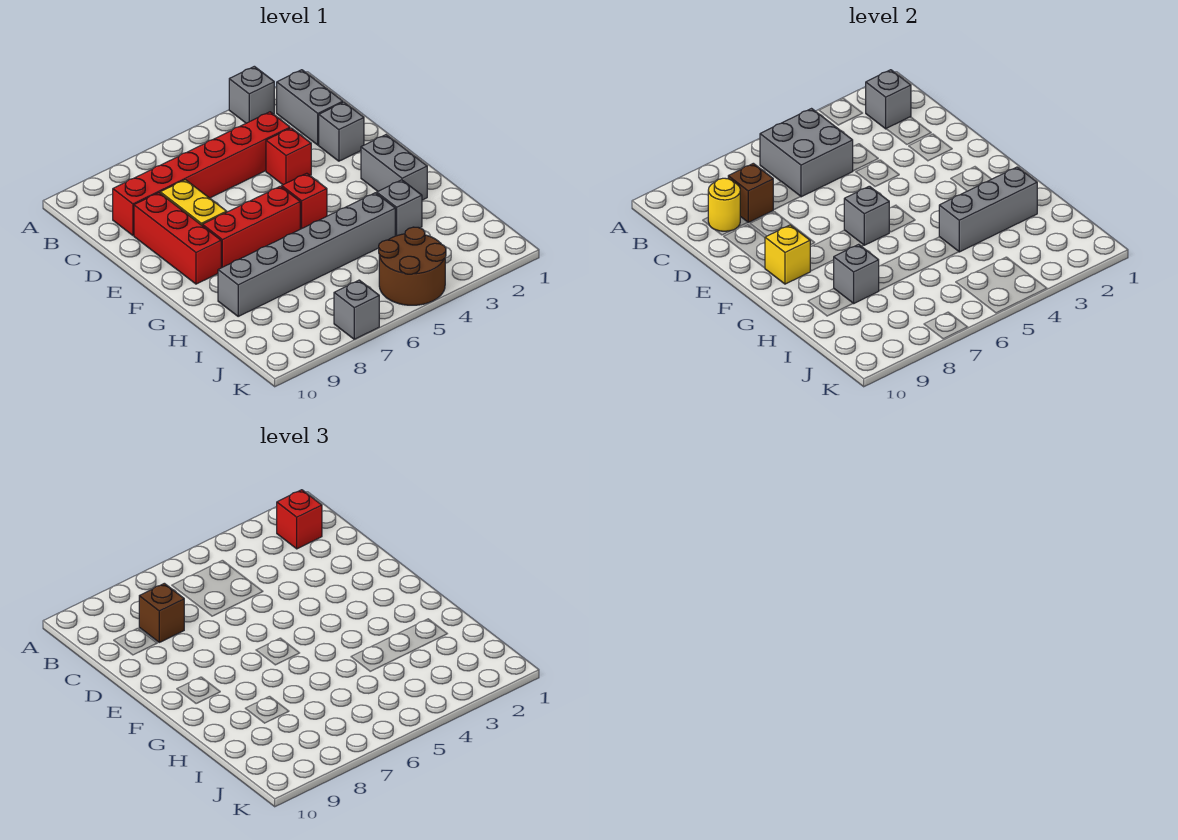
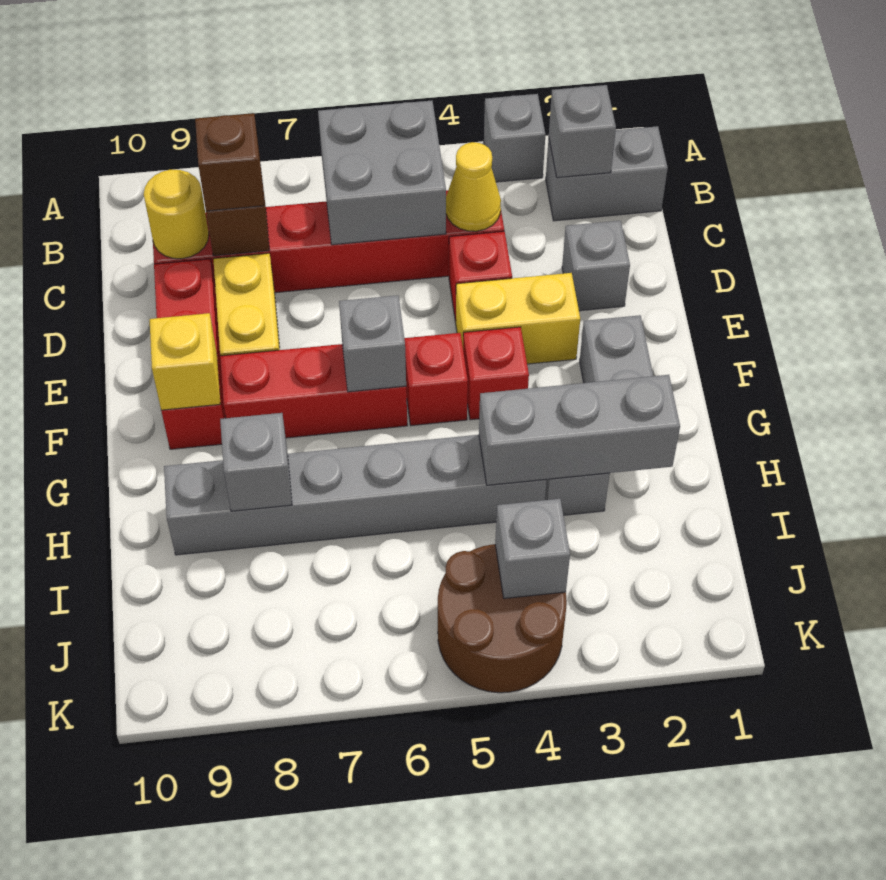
grey brick B2:C2 level 1 -> grey brick B1:B2 level 1
red brick B2 level 3 -> red brick F4 level 1
none -> yellow cone C4 level 2
none -> yellow brick E3:E4 level 1
grey brick K7 level 1 -> grey brick J4 level 2

